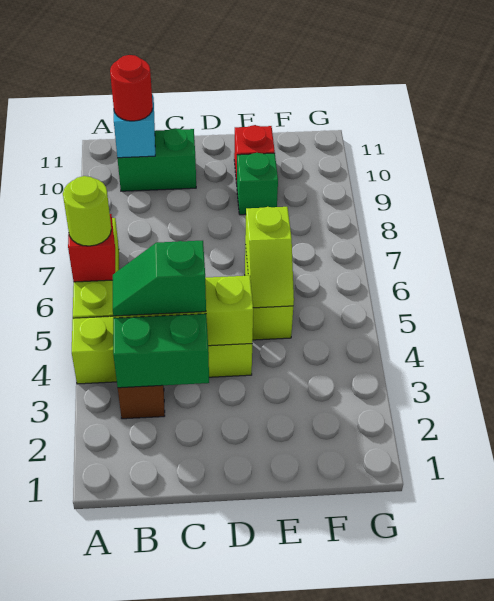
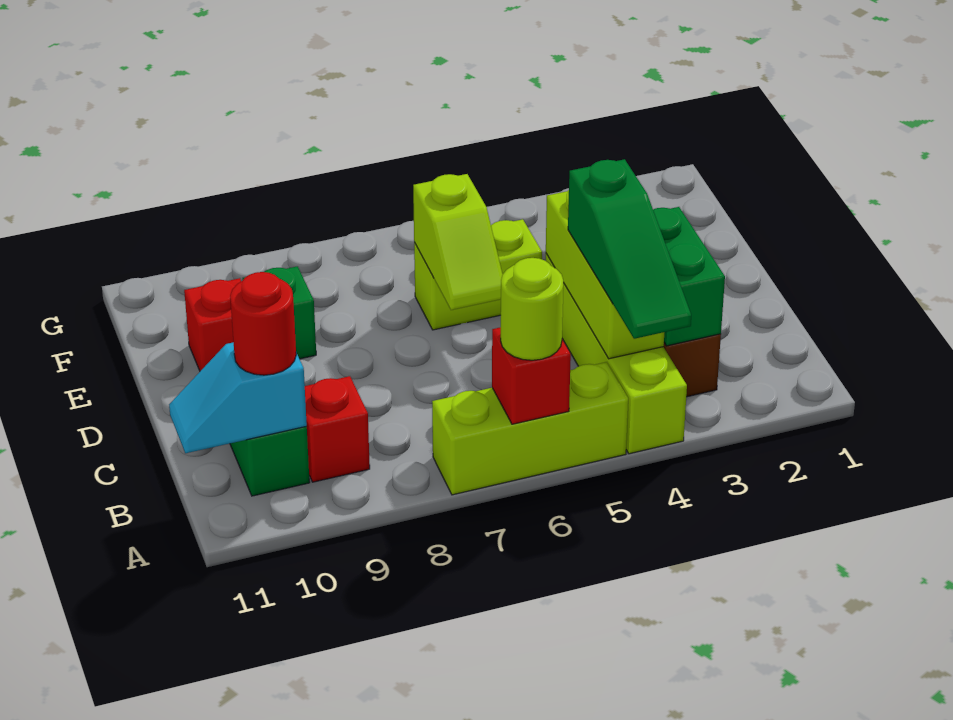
green slope B4:C4 level 3 top C -> green slope A4:C4 level 3 top C
none -> red brick B9 level 1
lime slope E5:E6 level 2 top 6 -> lime slope D6:E6 level 2 top E

